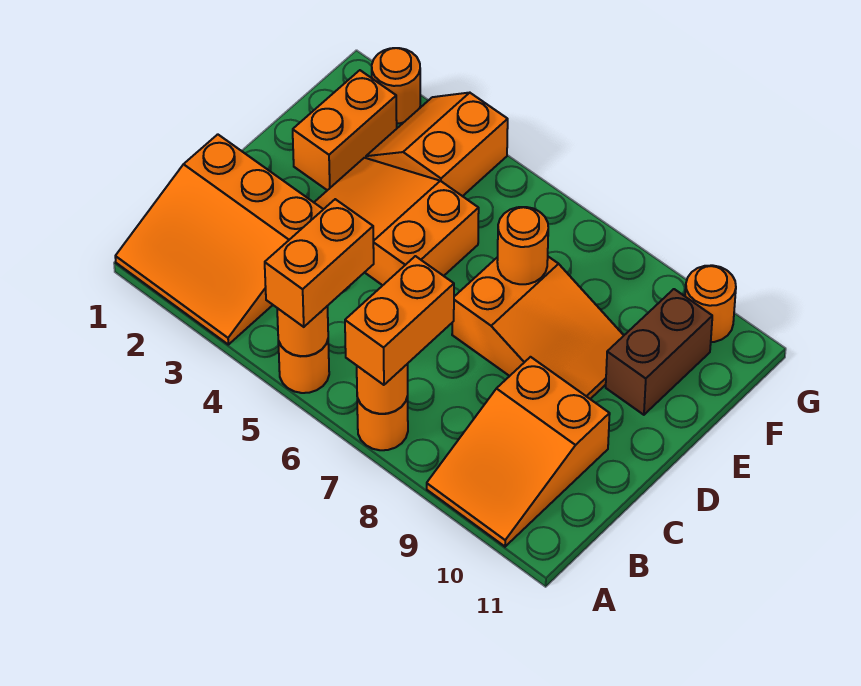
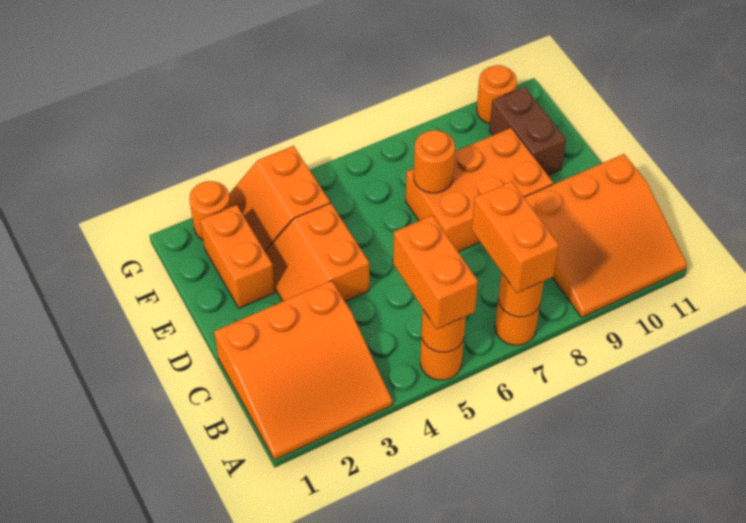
orange slope A9:C10 level 1 top C -> orange slope A9:C11 level 1 top C
orange slope D3:E5 level 1 top 5 -> orange slope D3:E4 level 1 top 4
orange slope D7:E9 level 1 top 7 -> orange brick D7:E9 level 1

